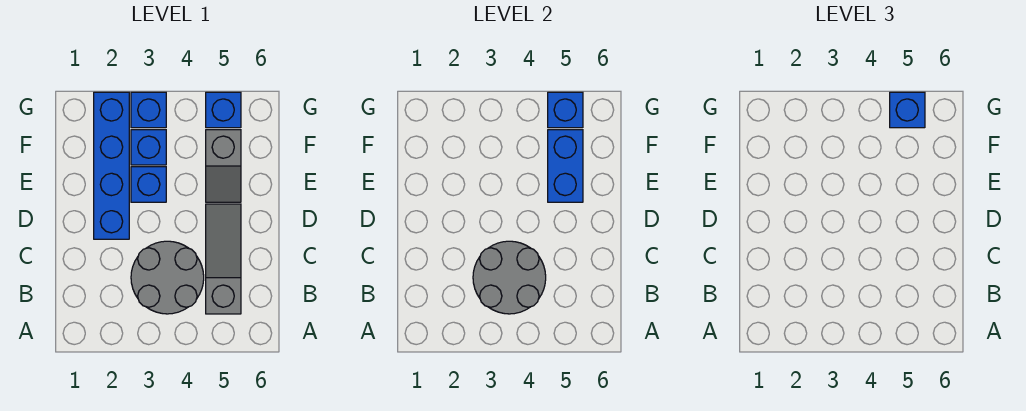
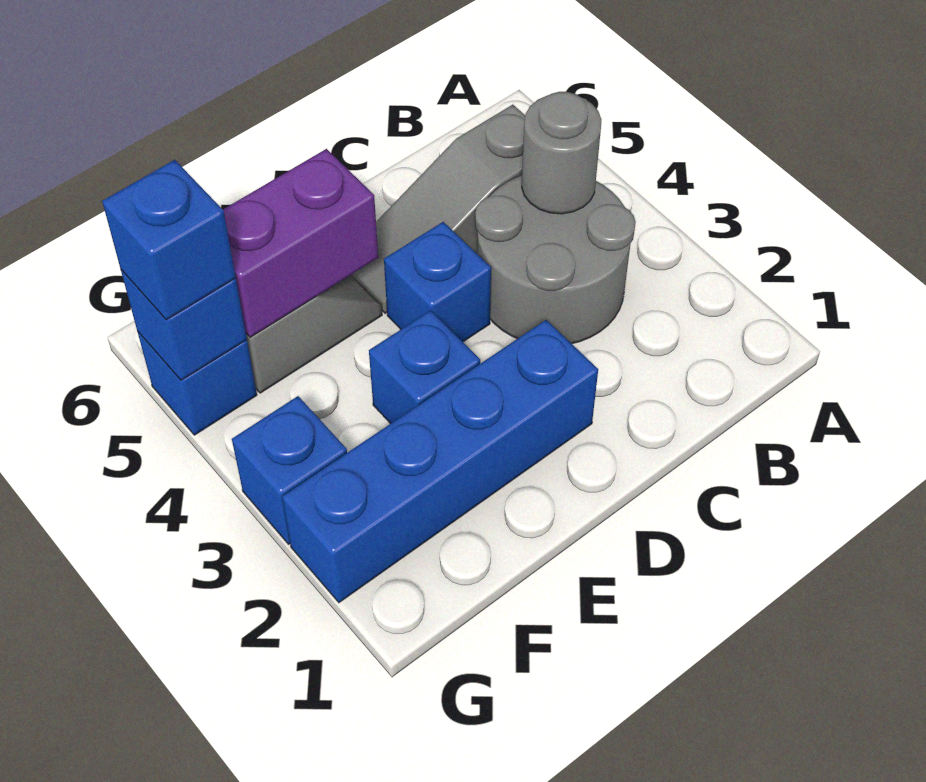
grey round brick B3:C4 level 2 -> grey round brick B4 level 2
blue brick E5:F5 level 2 -> purple brick E5:F5 level 2
blue brick F3 level 1 -> blue brick D4 level 1

